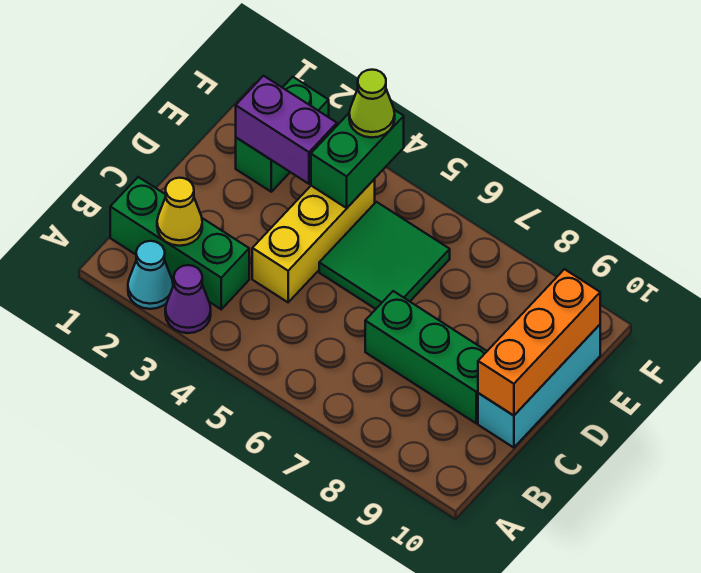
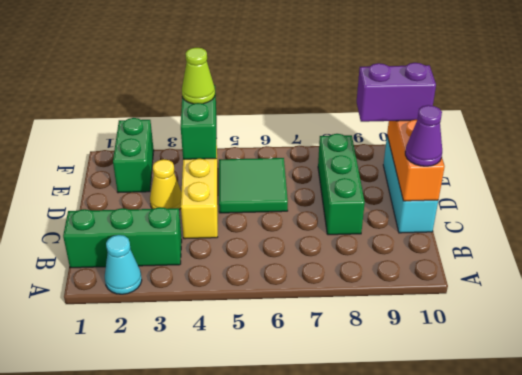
purple cone A3 level 1 -> purple cone C10 level 3
yellow cone B2 level 2 -> yellow cone D3 level 1
green brick C7:C9 level 1 -> green brick C8:E8 level 1
purple brick E2:E3 level 2 -> purple brick E9:E10 level 3

